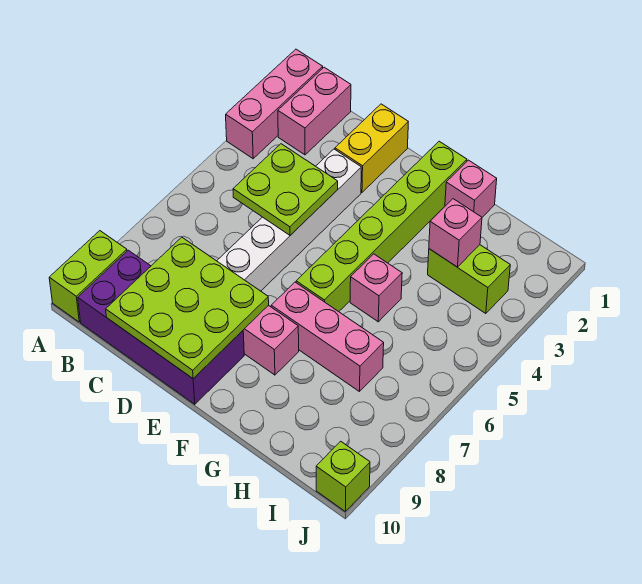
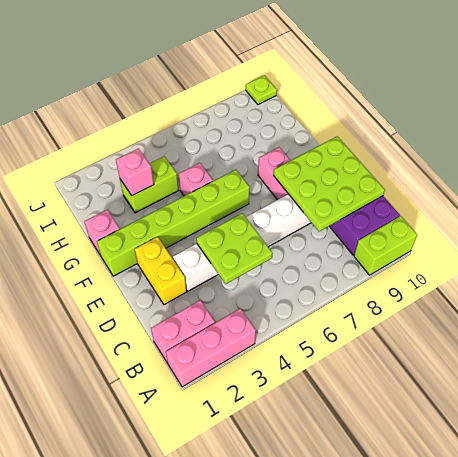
yellow brick D1:D2 level 1 -> yellow brick D2:E2 level 1
pink brick F7:H7 level 1 -> none
lime brick H3:I3 level 1 -> lime brick H3:H4 level 1
lime brick J10 level 1 -> lime plate J10 level 1

